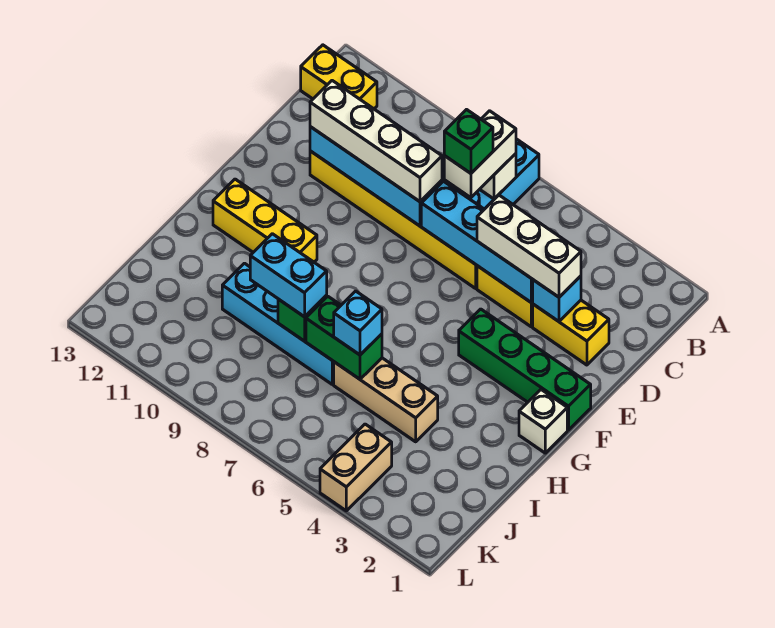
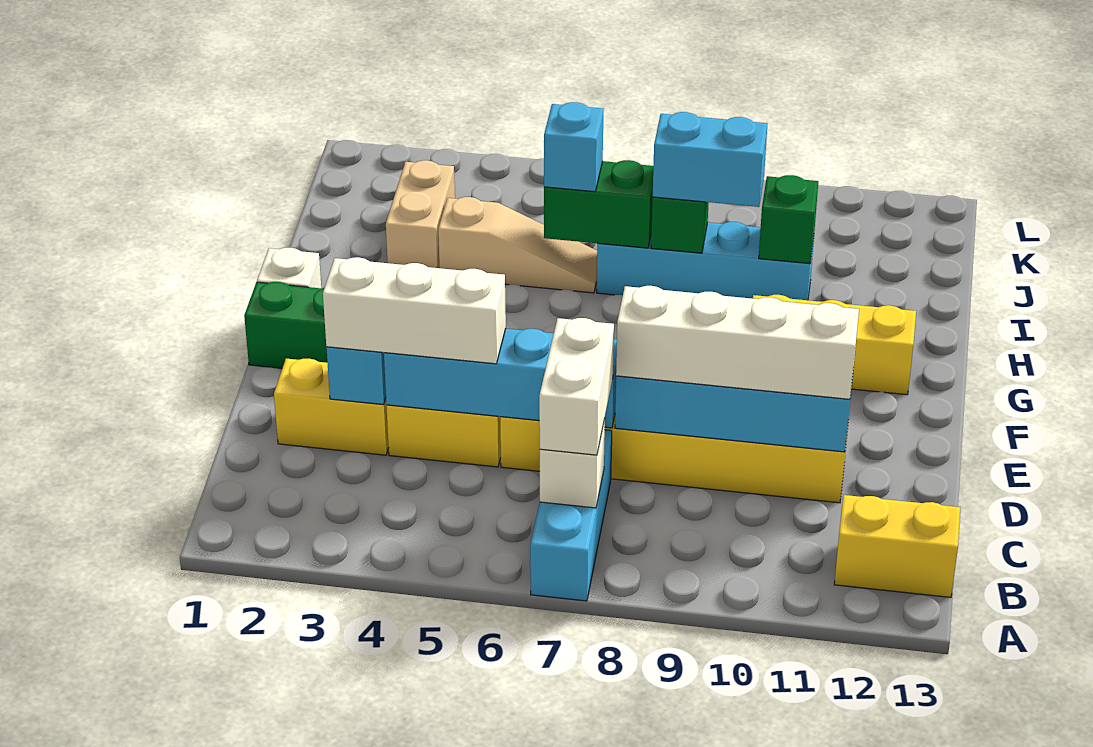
green brick C7 level 4 -> green brick I10 level 2
tan brick I4:I6 level 1 -> tan slope I4:I6 level 1 top 4
tan brick K4:L4 level 1 -> tan brick I3:J3 level 1

